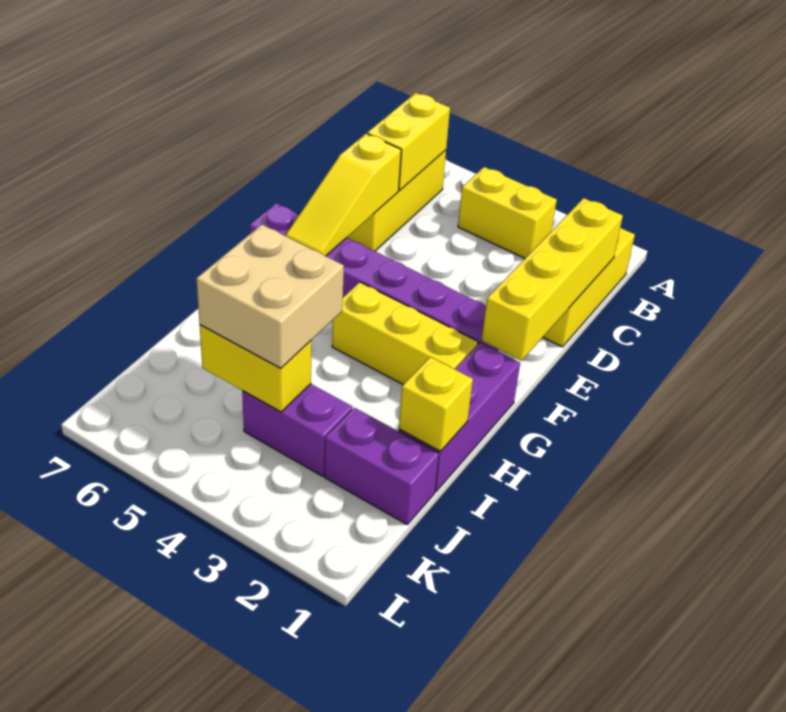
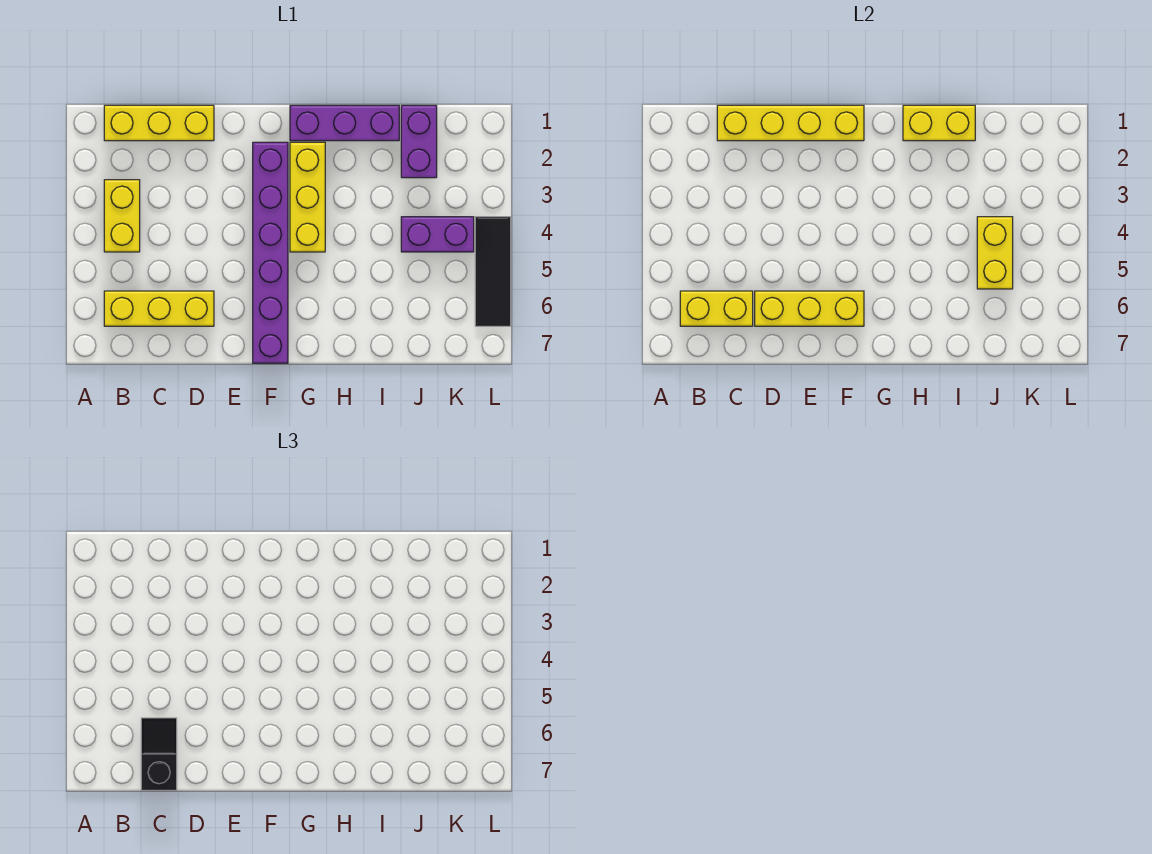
none -> black slope C6:C7 level 3 top 7
yellow slope D6:F6 level 2 top D -> yellow brick D6:F6 level 2
yellow brick I1 level 2 -> yellow brick H1:I1 level 2
tan brick I4:J5 level 3 -> none
purple brick J3:J4 level 1 -> purple brick J4:K4 level 1
none -> black tile L4:L6 level 1

